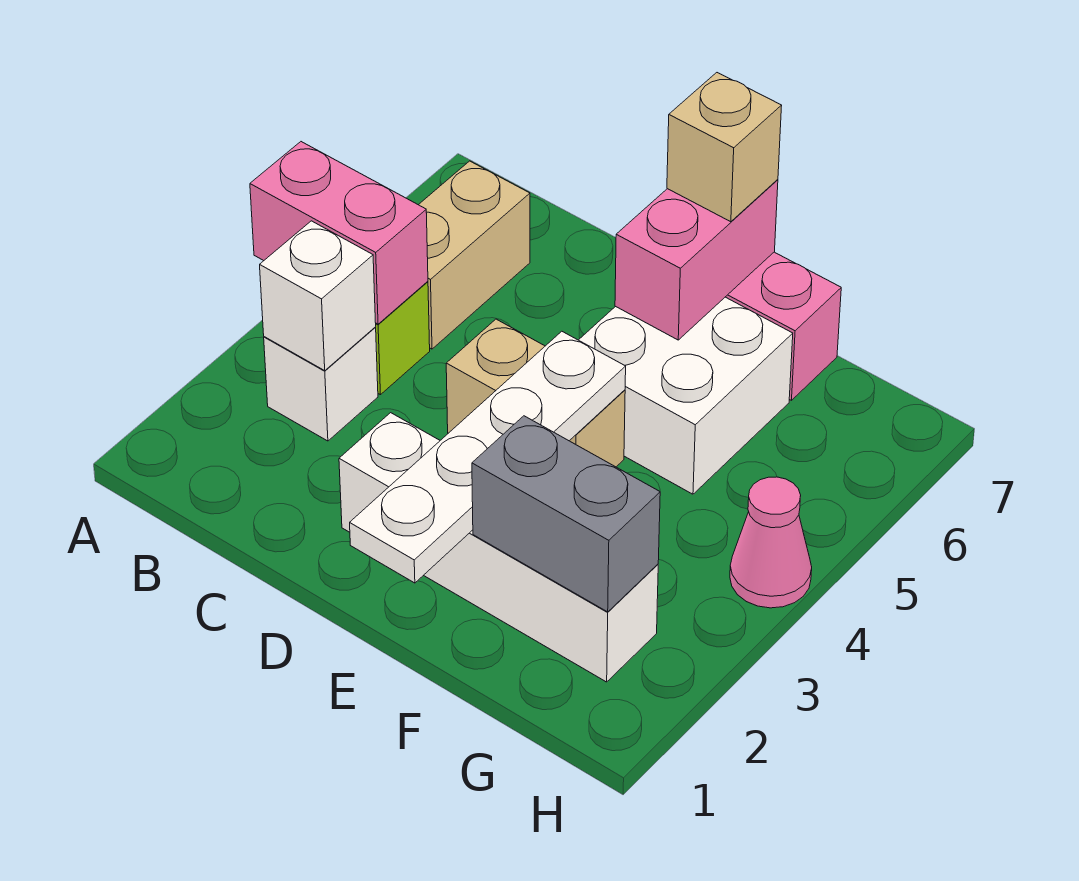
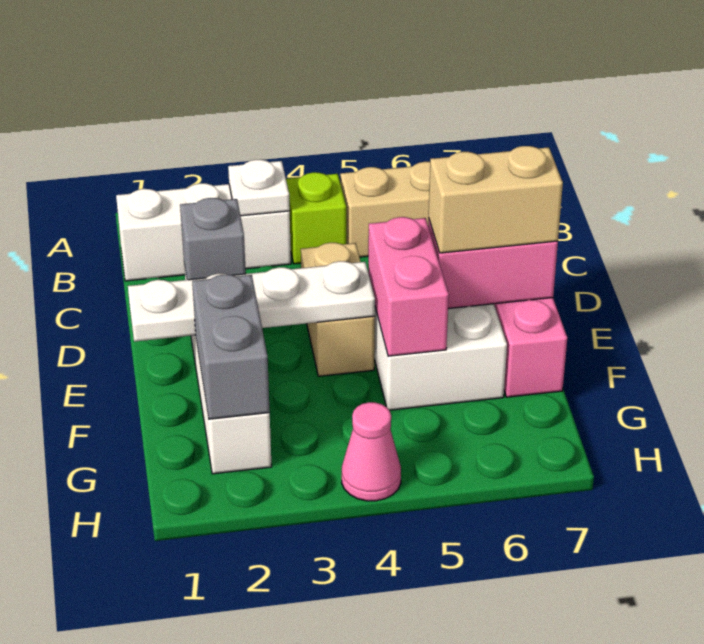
pink brick A4:B4 level 2 -> pink brick E5:F5 level 2
white brick B3 level 1 -> white brick B1:B3 level 1
white brick B3 level 2 -> white plate B3 level 2
none -> grey brick D2 level 2
tan brick E7 level 3 -> tan brick E6:E7 level 3

